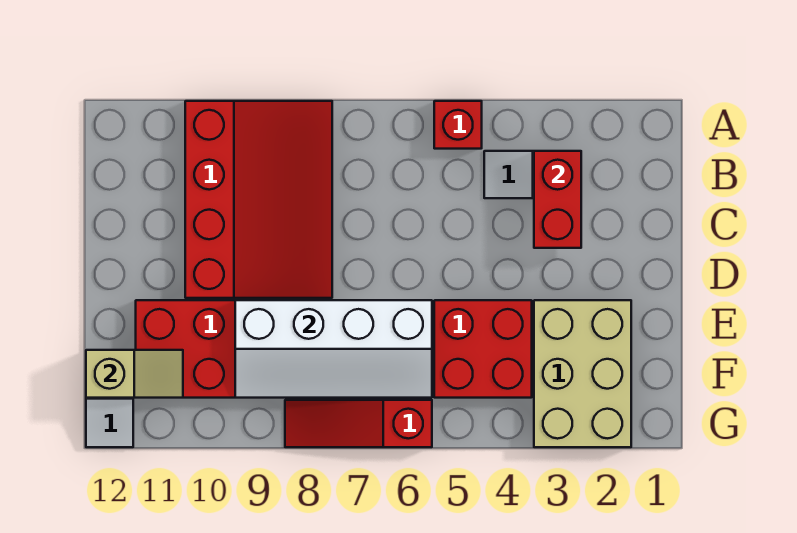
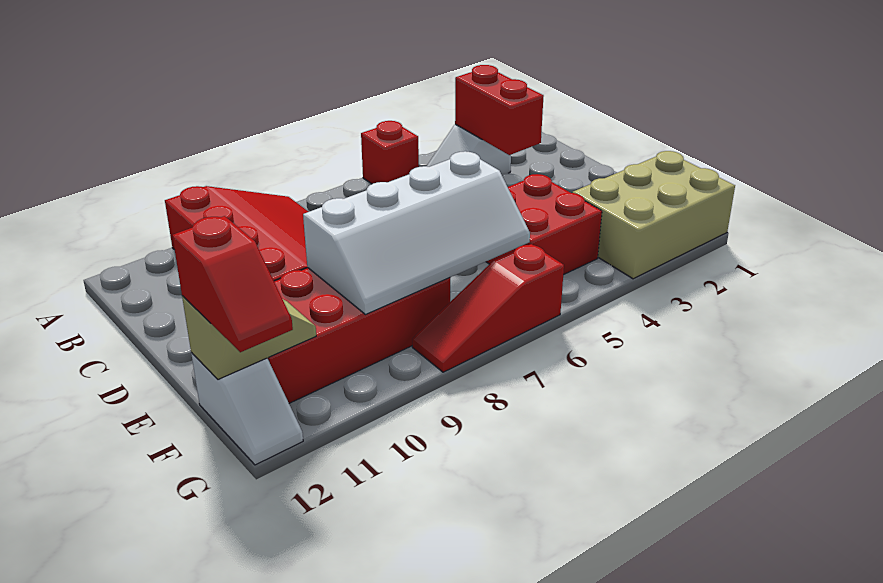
tan brick E2:G3 level 1 -> tan brick F1:G3 level 1
none -> red slope F12:G12 level 3 top F

